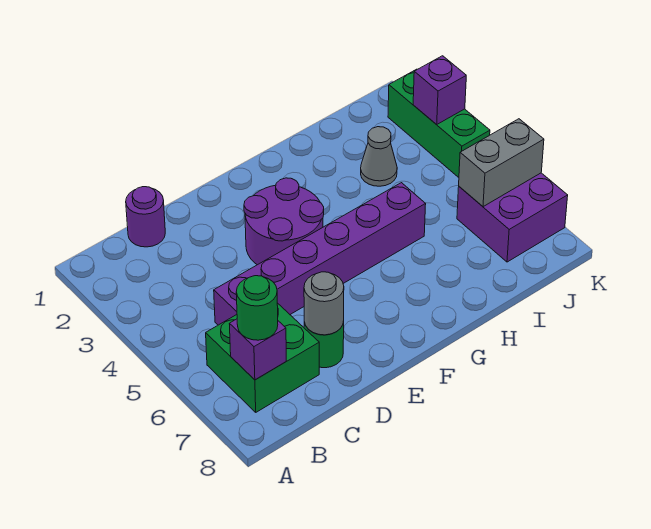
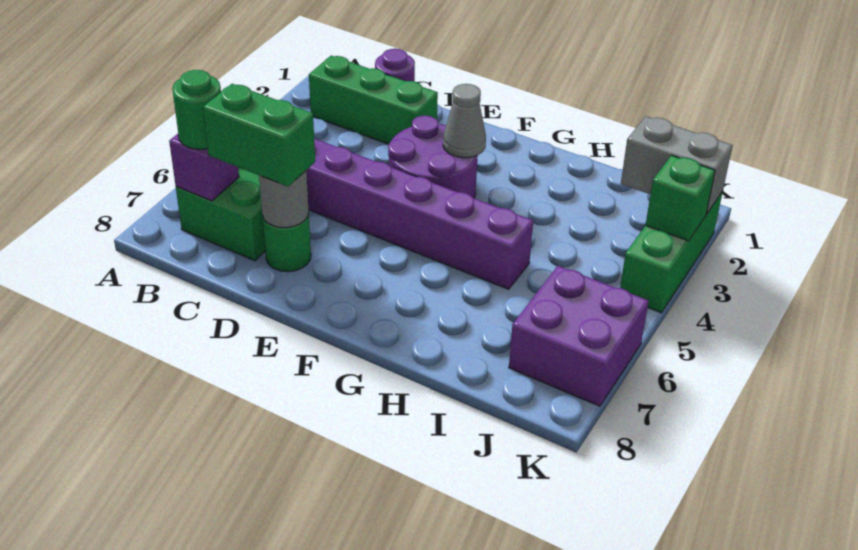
none -> green brick B2:D2 level 1
none -> green brick C7:D7 level 3
grey cone I3 level 1 -> grey cone F3 level 2
grey brick J6:K6 level 2 -> grey brick J2:K2 level 2
purple brick K3 level 2 -> green brick K3 level 2

